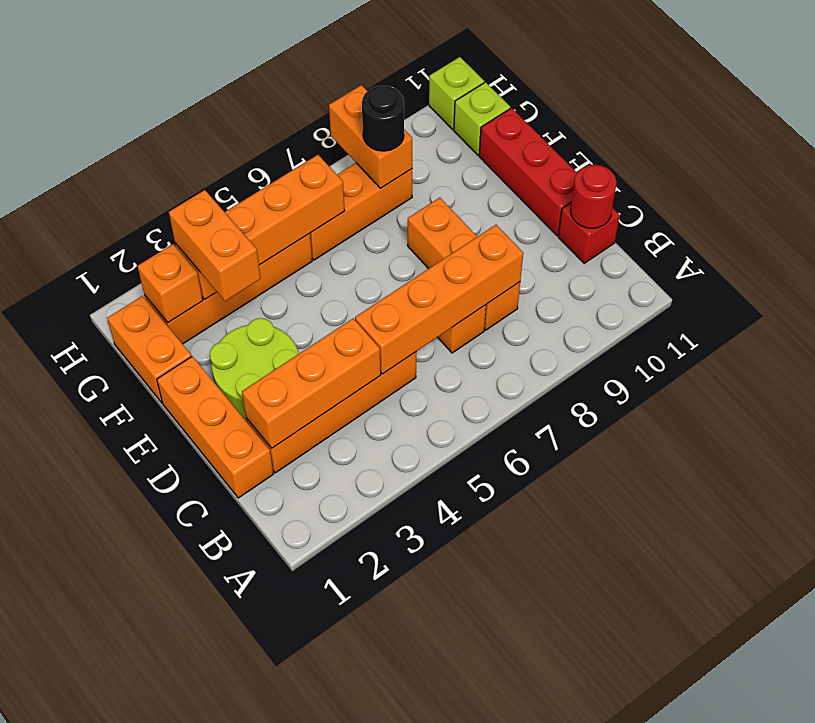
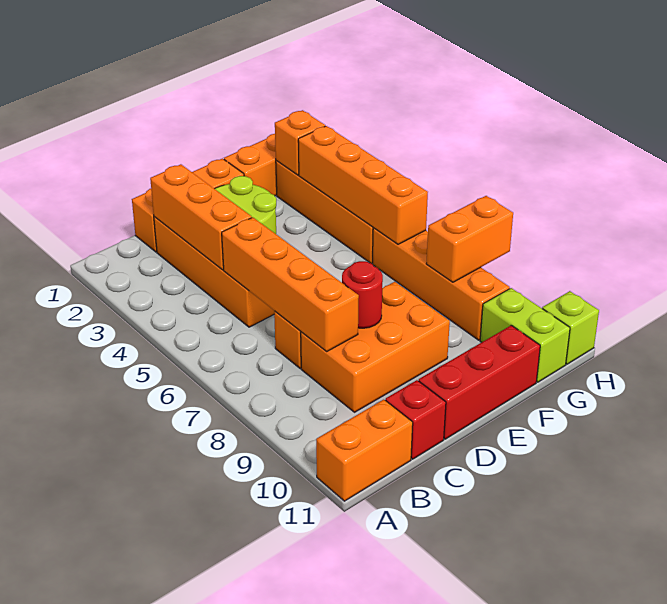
orange brick C8:E8 level 1 -> orange brick C8:E9 level 1
red round brick C11 level 2 -> red round brick D8 level 2
orange brick F3:G3 level 3 -> orange brick A11:B11 level 1
orange brick G6:G8 level 1 -> orange brick G6:G9 level 1
black round brick G8 level 3 -> none
lime brick G11 level 1 -> lime brick G10:G11 level 1

